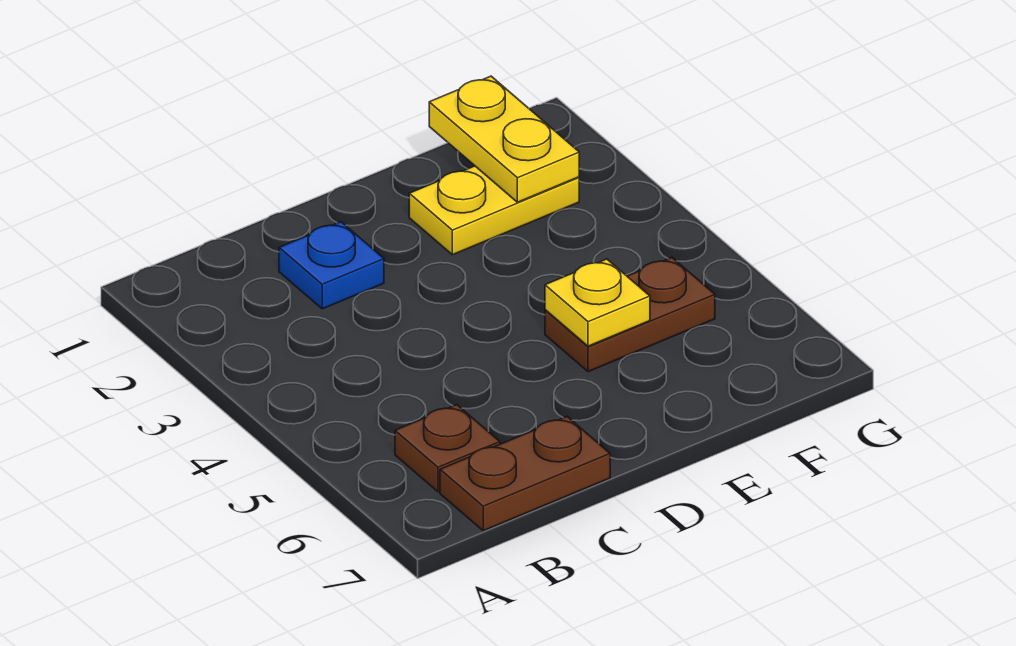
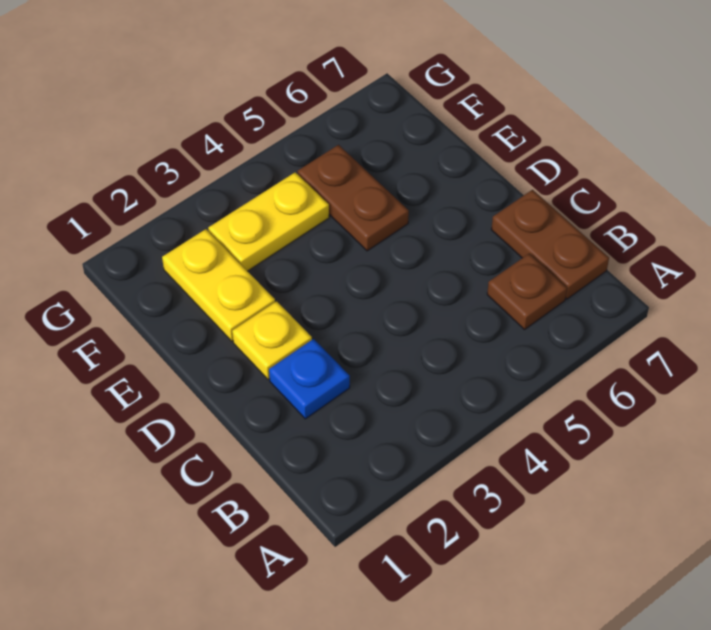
yellow plate E5 level 2 -> yellow plate D2 level 1
yellow plate F1:F2 level 2 -> yellow plate F3:F4 level 1

